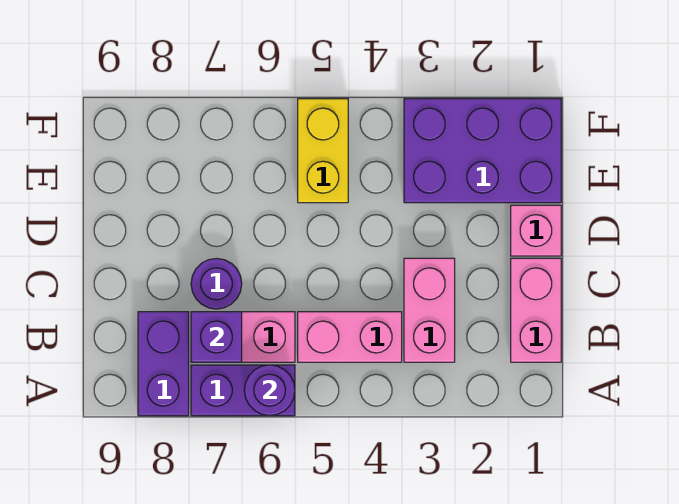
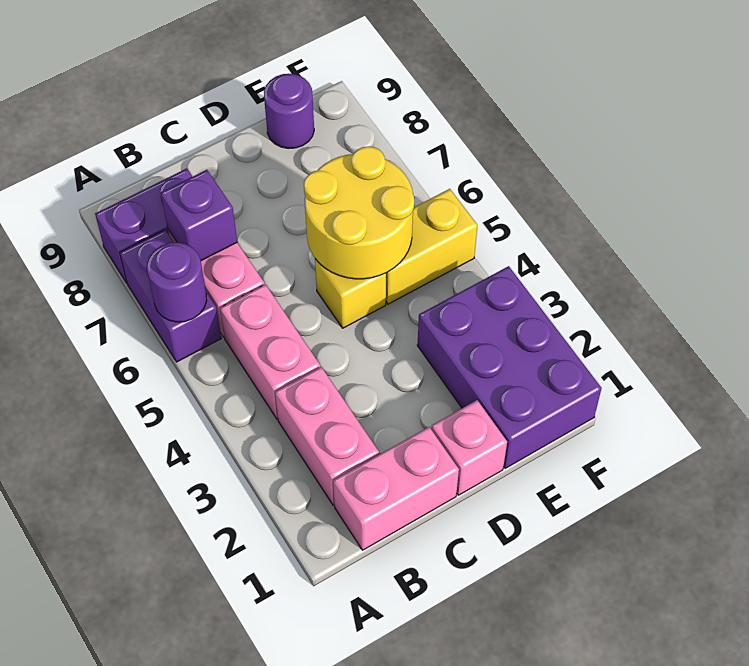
pink brick B3:C3 level 1 -> pink brick B2:B3 level 1
purple round brick C7 level 1 -> purple round brick E9 level 1
none -> yellow brick D5 level 1
none -> yellow round brick D5:E6 level 2

